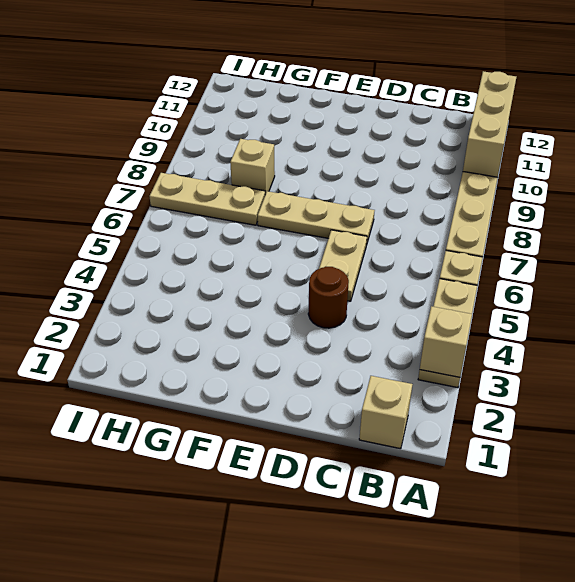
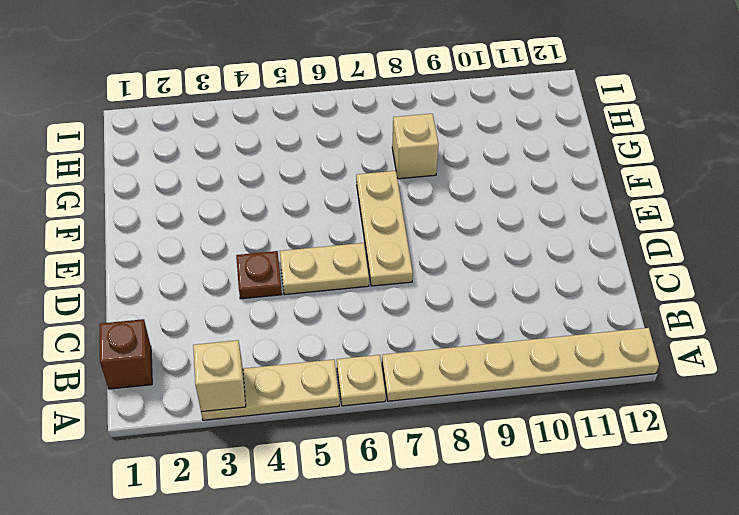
tan brick A10:A12 level 2 -> none
tan brick B1 level 1 -> brown brick B1 level 1
brown round brick D4 level 1 -> brown plate D4 level 1
tan plate G7:I7 level 1 -> none

